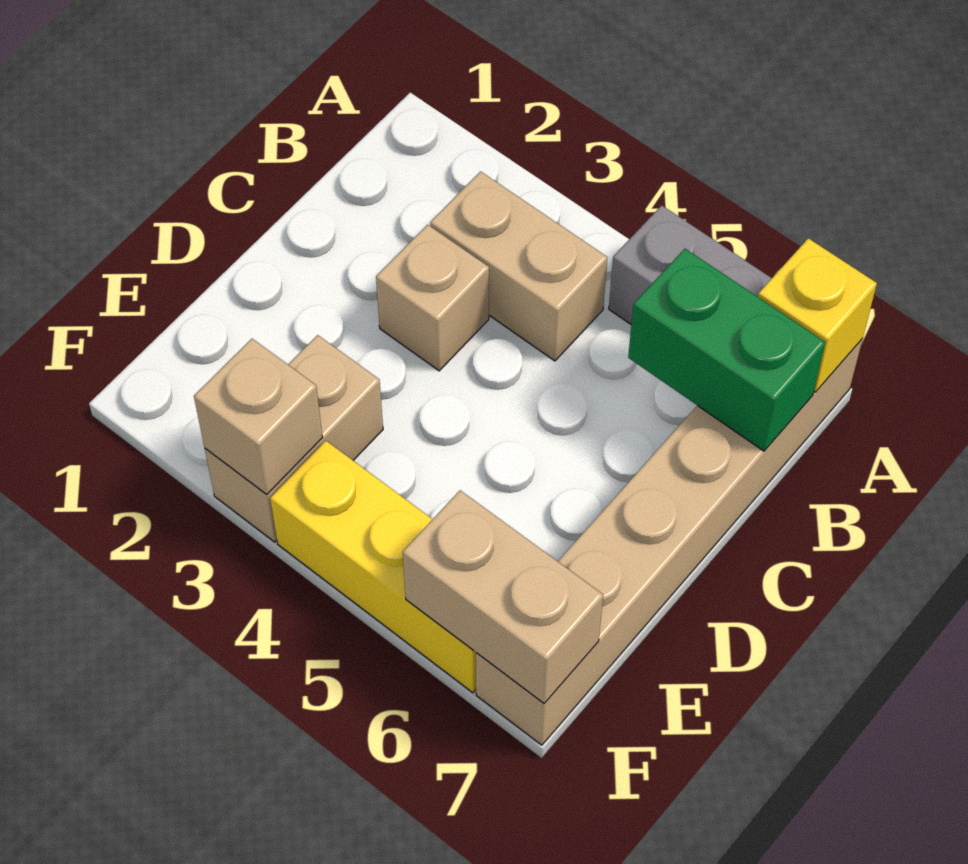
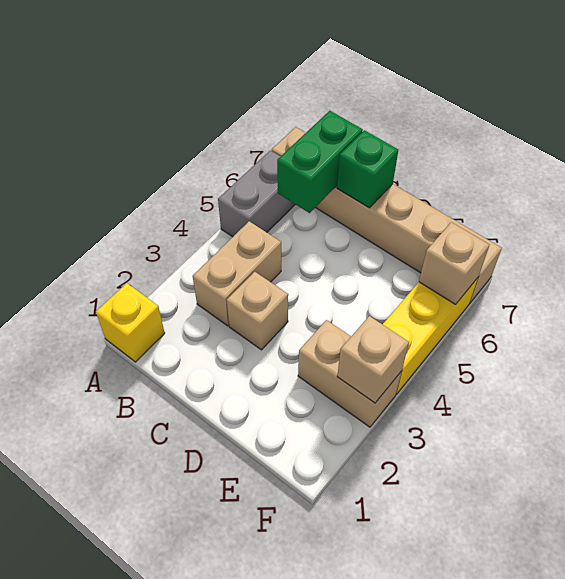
yellow brick A7 level 2 -> yellow brick A1 level 1
none -> green brick C7 level 2
tan brick F6:F7 level 2 -> tan brick F6 level 2

